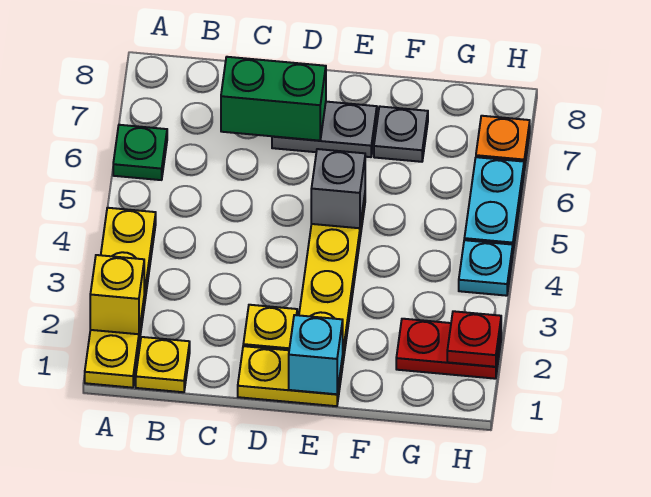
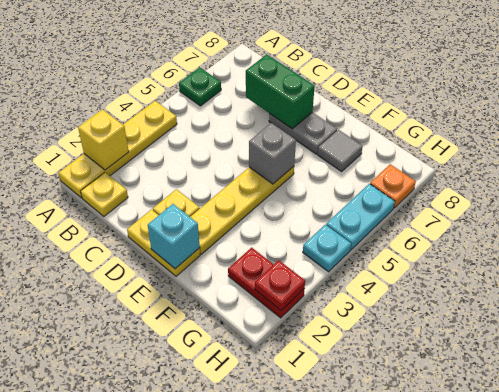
grey plate F7 level 1 -> grey tile F7 level 1

